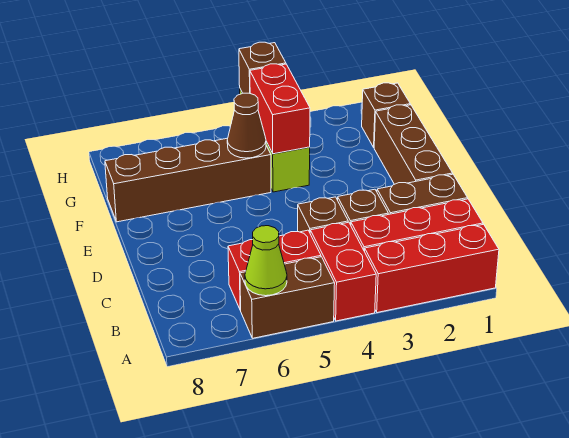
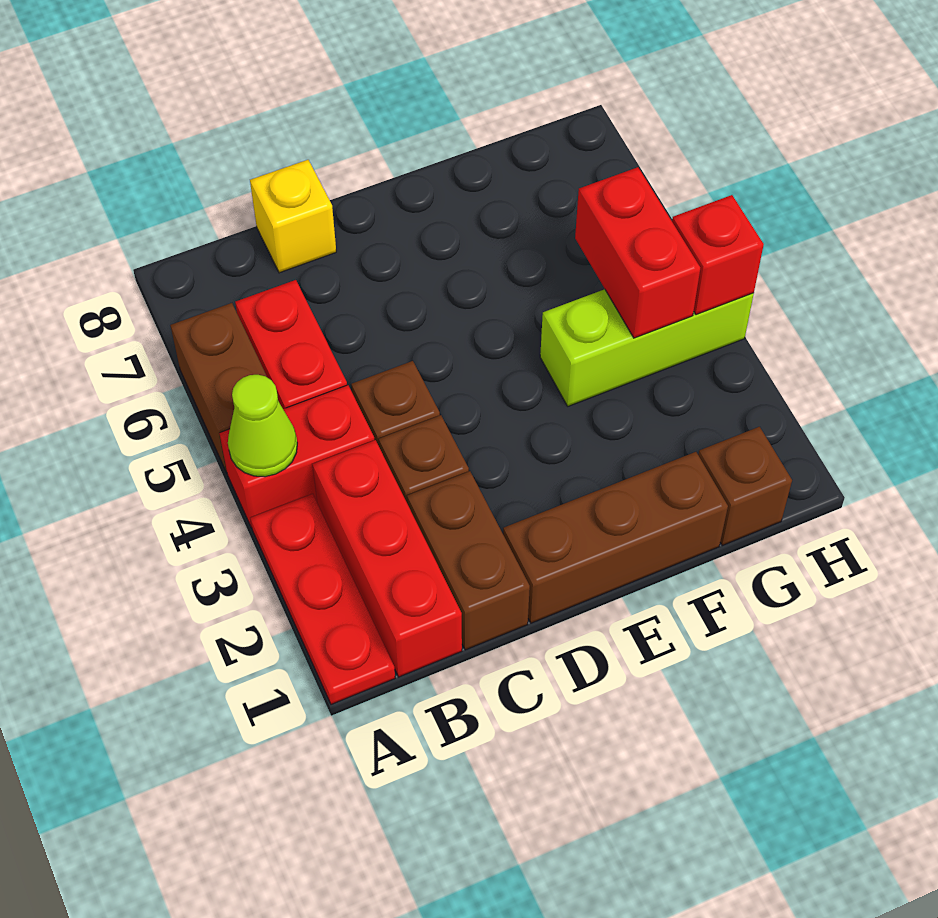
red brick A1:A3 level 1 -> red plate A1:A3 level 1
lime cone A6 level 2 -> lime cone A4 level 2
none -> yellow brick C8 level 1
red brick F4:G4 level 2 -> red brick G4:G5 level 2
brown brick F5:F8 level 1 -> none
brown cone F5 level 2 -> none
brown brick H4 level 2 -> red brick H4 level 2

